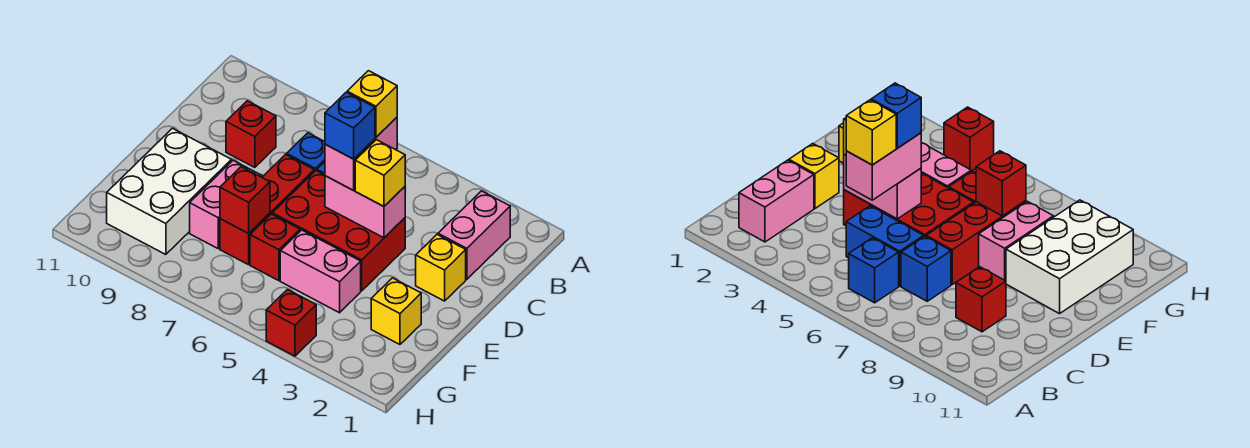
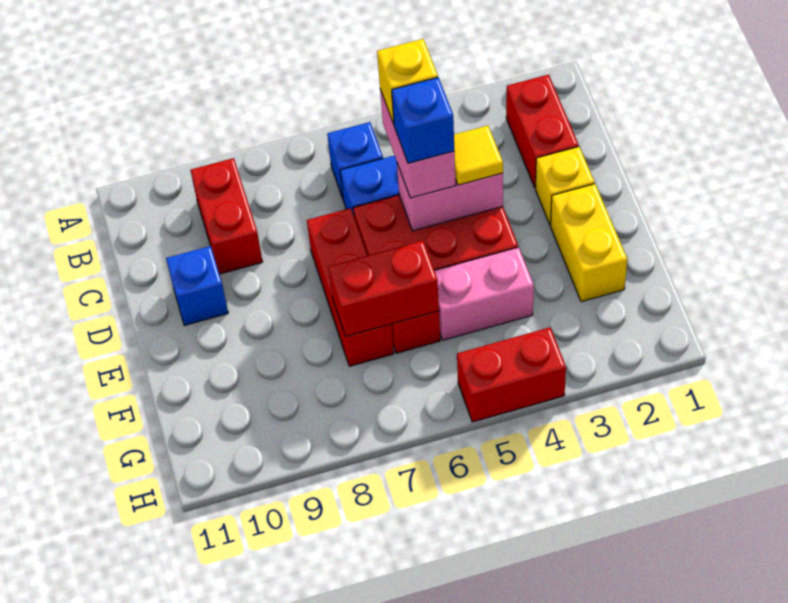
pink brick B2:C2 level 1 -> red brick B2:C2 level 1
blue brick C7 level 1 -> blue brick D10 level 1
red brick C9 level 1 -> red brick B9:C9 level 1
yellow brick D4 level 3 -> yellow tile D4 level 3
pink brick E8:F8 level 1 -> none
white brick E9:G10 level 1 -> none
yellow brick F2 level 1 -> yellow brick E2:F2 level 1
red brick F7 level 2 -> red brick F6:F7 level 2
red brick H4 level 1 -> red brick H4:H5 level 1

